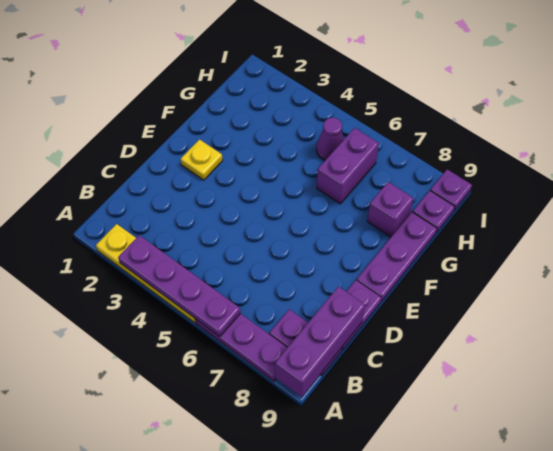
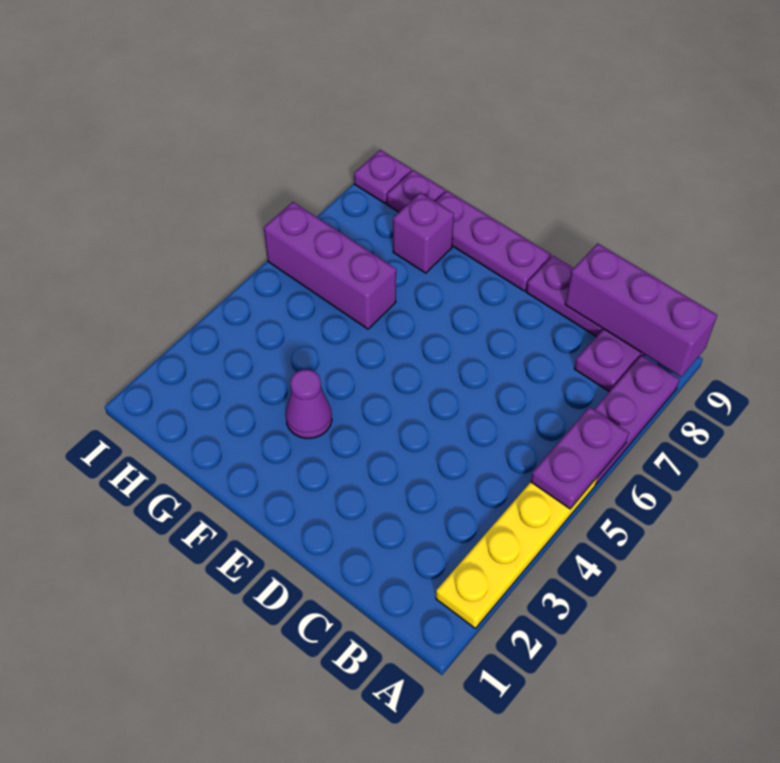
purple plate A3:A6 level 2 -> purple plate A5:A6 level 2
yellow plate E2 level 1 -> none
purple brick G6:H6 level 1 -> purple brick G6:I6 level 1
purple cone H5 level 1 -> purple cone F3 level 1

